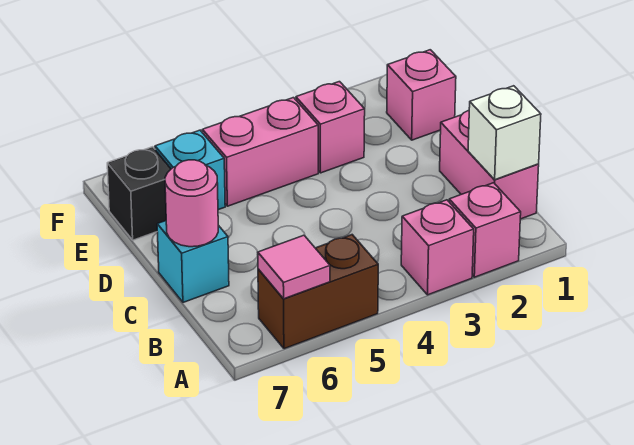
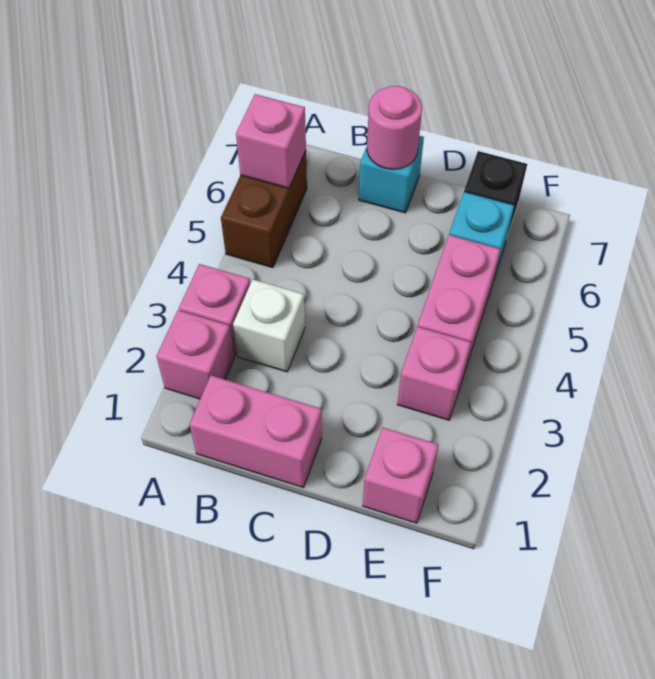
pink tile A6 level 2 -> pink brick A6 level 2
white brick B1 level 2 -> white brick B3 level 1

